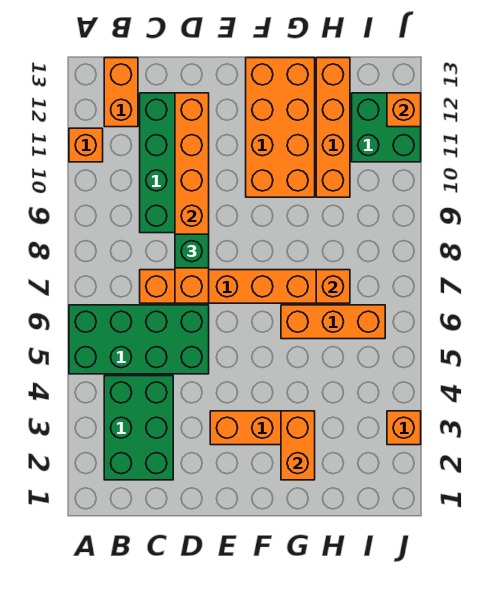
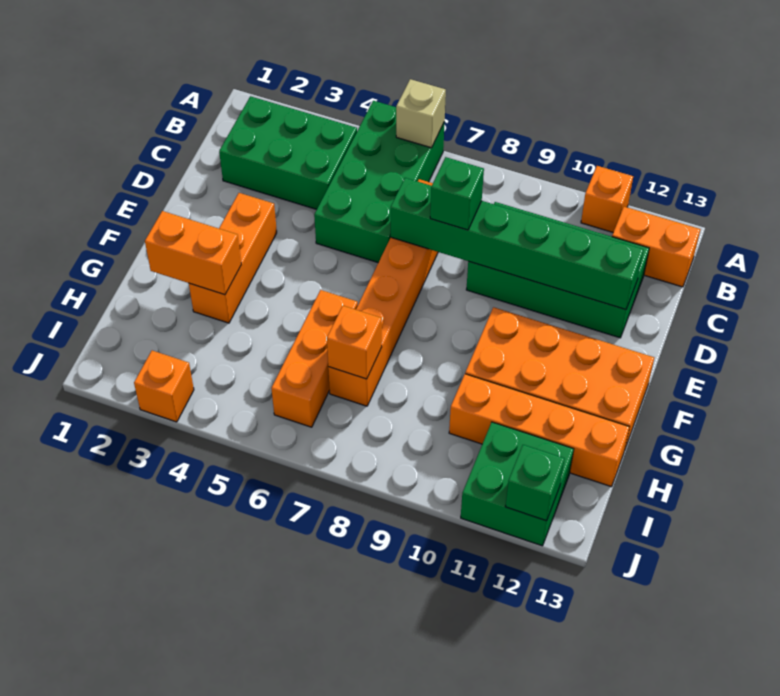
none -> tan brick A6 level 2
orange brick D7:D12 level 2 -> green brick D7:D12 level 2
orange brick J12 level 2 -> green brick J12 level 2

